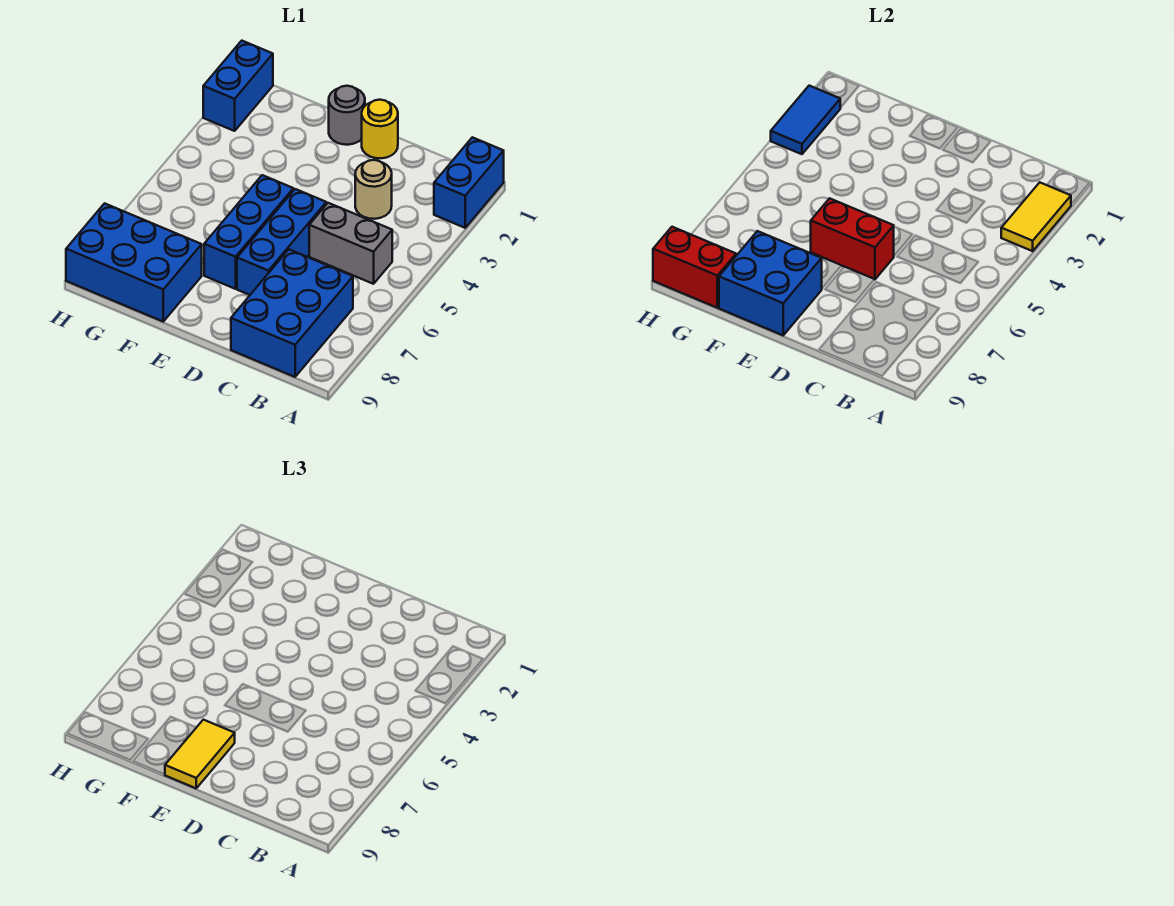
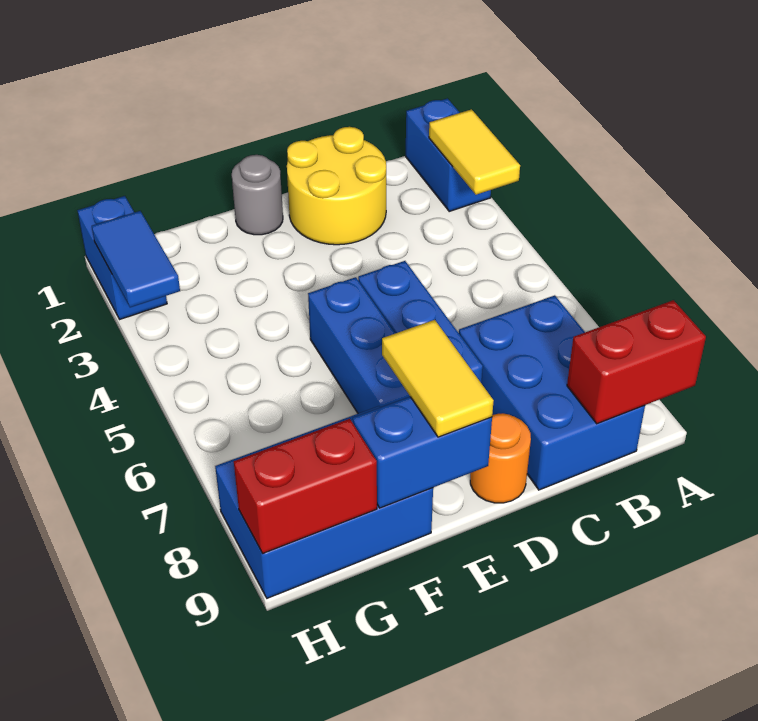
grey brick B5:C5 level 1 -> none
tan round brick C3 level 1 -> none
yellow round brick D1 level 1 -> yellow round brick C1:D2 level 1
red brick D6:E6 level 2 -> red brick A9:B9 level 2
none -> orange round brick D9 level 1
blue brick E8:F9 level 2 -> blue brick E9:F9 level 2

